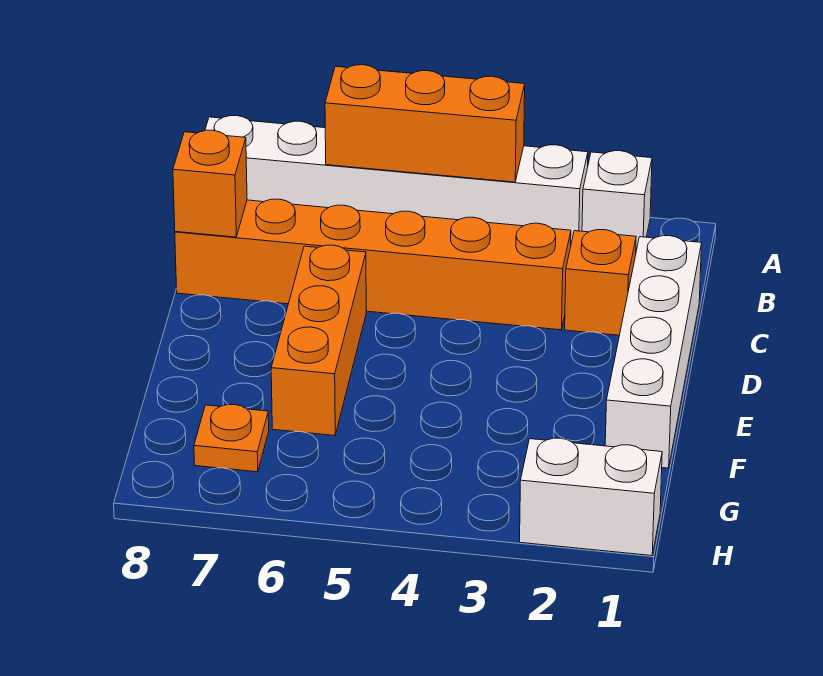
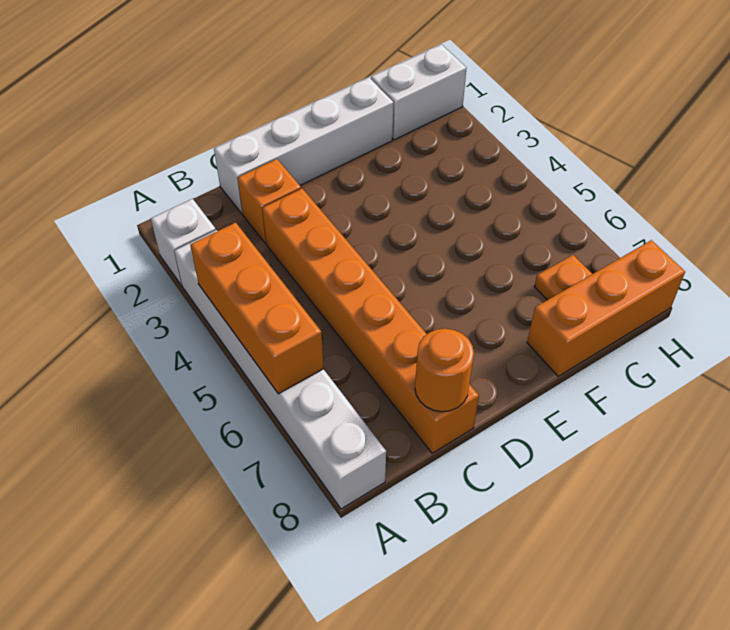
orange brick C8 level 2 -> orange round brick C8 level 2
orange brick D6:F6 level 1 -> orange brick F8:H8 level 1
white brick H1:H2 level 1 -> white brick G1:H1 level 1

